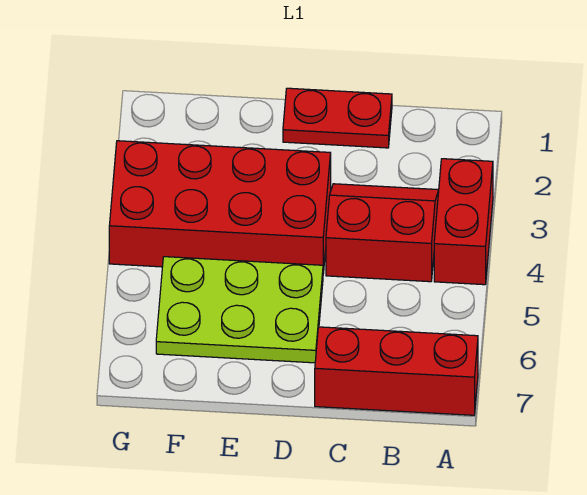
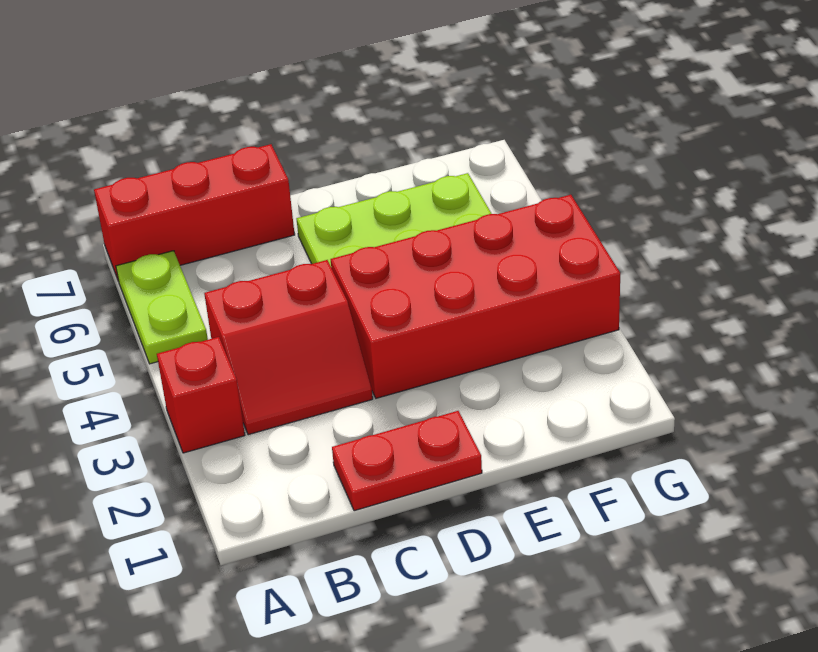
red brick A3:A4 level 1 -> red brick A3 level 1
none -> lime plate A5:A6 level 1

